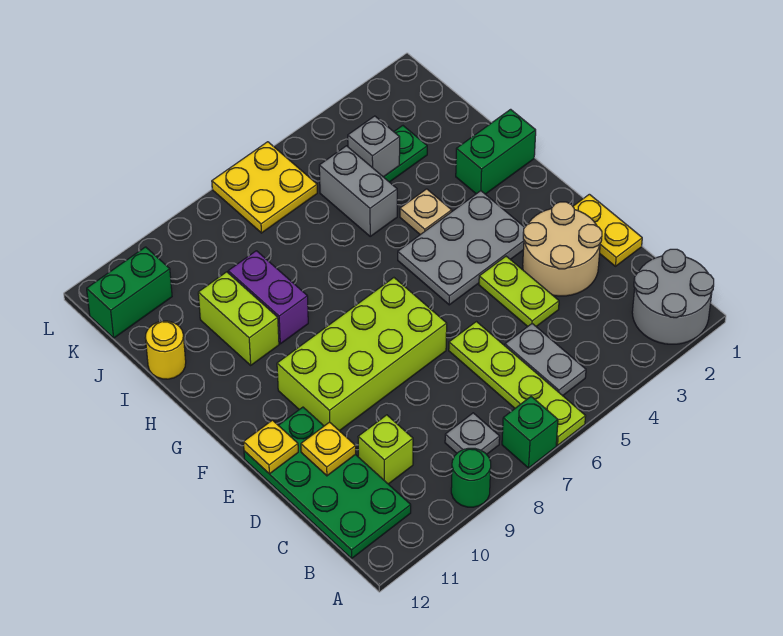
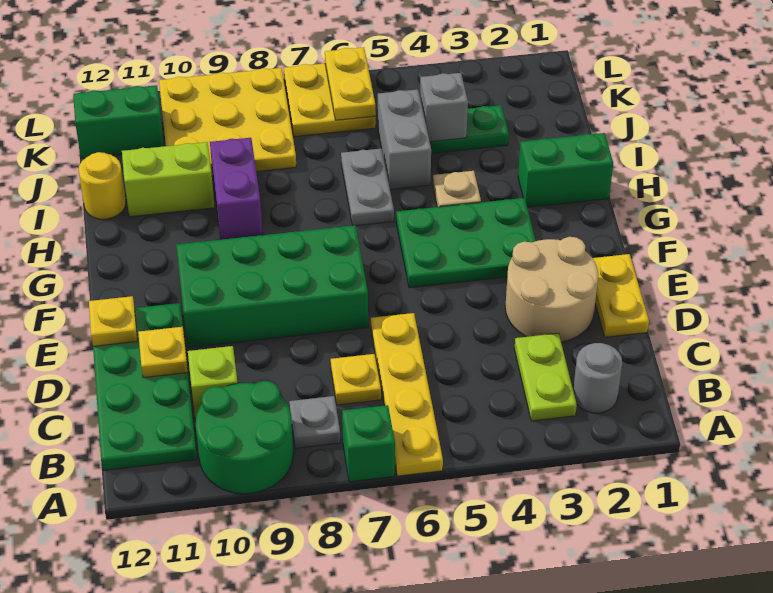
grey round brick A1:B2 level 1 -> grey round brick B2 level 1
lime plate A6:D6 level 1 -> yellow plate A6:D6 level 1
green round brick A9 level 1 -> green round brick A9:B10 level 1
grey plate B5:C5 level 1 -> grey plate H6:I6 level 1
none -> yellow plate C7 level 1
lime plate D4:E4 level 1 -> lime plate B3:C3 level 1
lime brick E7:F10 level 1 -> green brick E7:F10 level 1
grey plate F3:G5 level 1 -> green plate F3:G5 level 1
lime brick H10:I10 level 1 -> lime brick I10:I11 level 1
none -> yellow plate J8:L10 level 1
none -> yellow plate K6:L6 level 2

